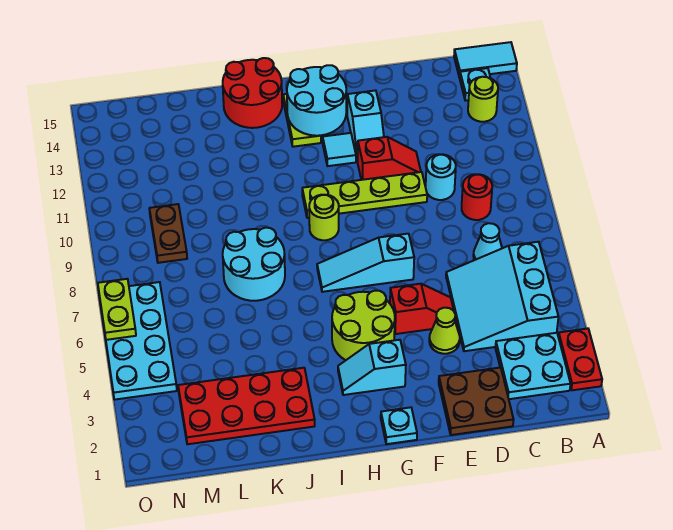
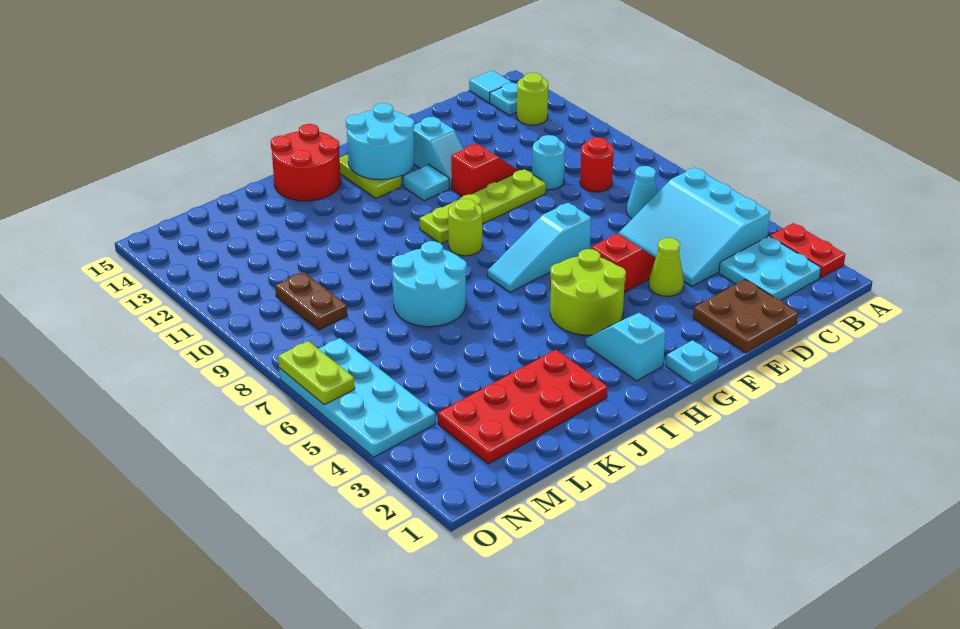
cyan tile A15:B15 level 1 -> cyan tile B15 level 1
cyan slope G3:H3 level 1 top G -> cyan slope H2:H3 level 1 top 2

